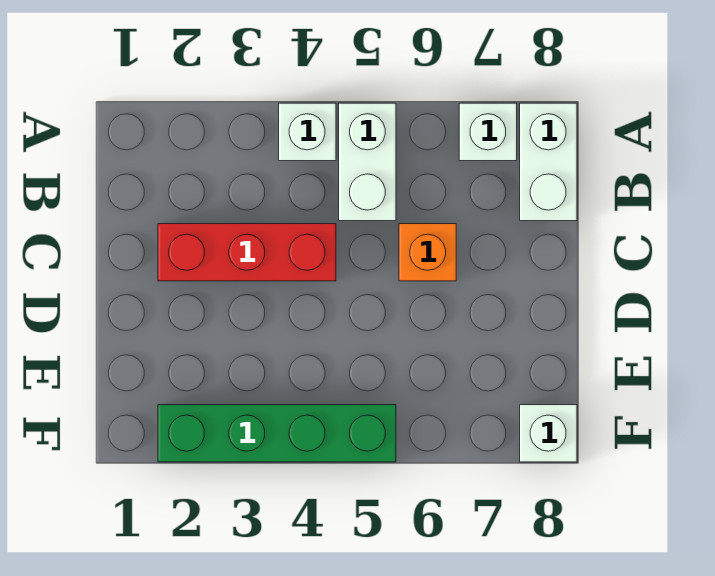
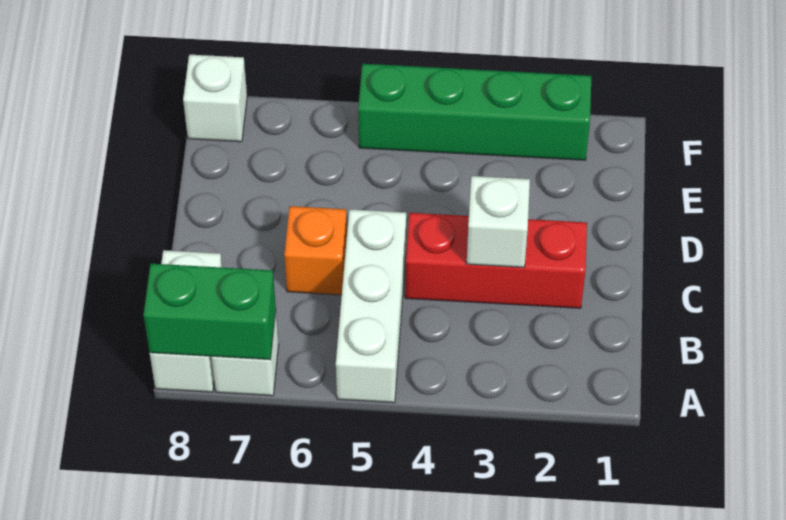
white brick A4 level 1 -> white brick C3 level 2
white brick A5:B5 level 1 -> white brick A5:C5 level 1
none -> green brick A7:A8 level 2

